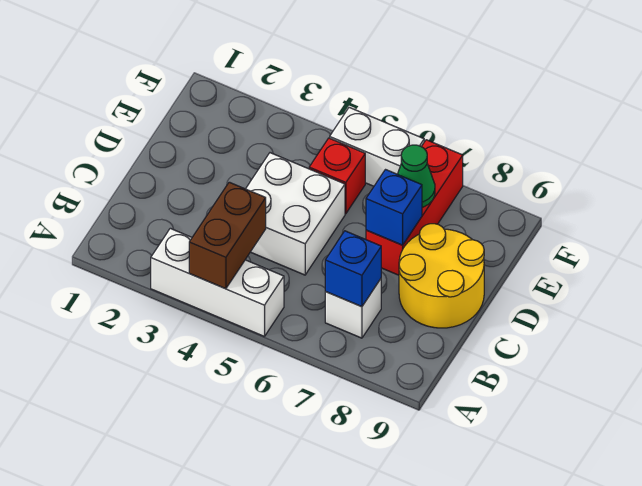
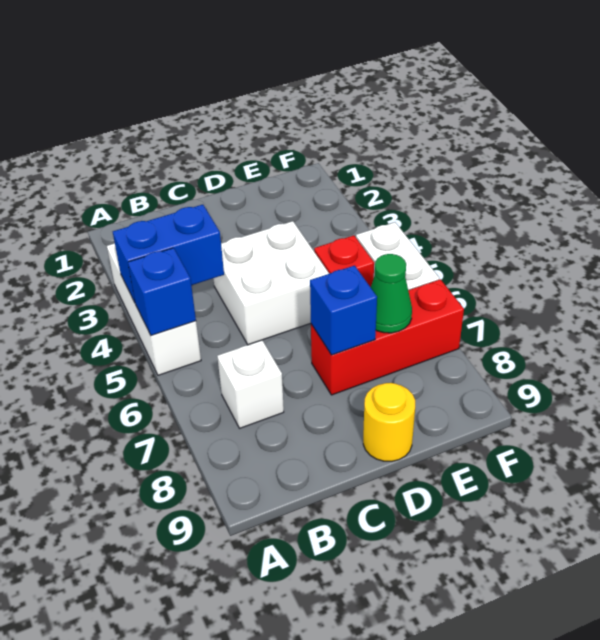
brown brick A4:B4 level 2 -> blue brick A4:B4 level 2
blue brick B7 level 2 -> blue brick A5 level 2
yellow round brick C8:D9 level 1 -> yellow round brick D9 level 1

